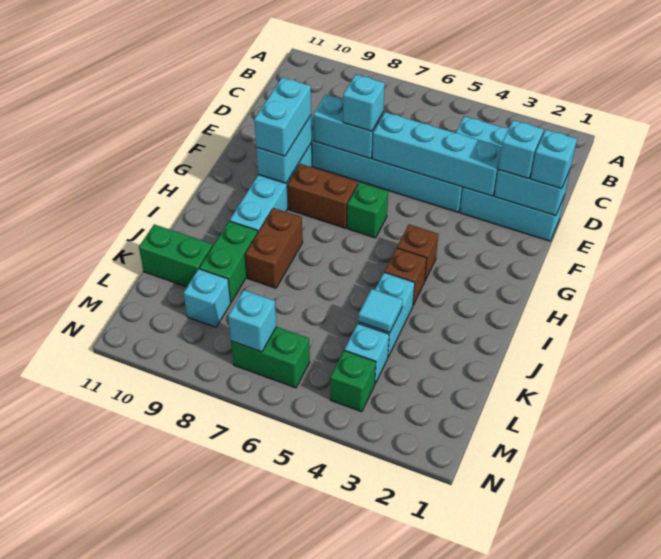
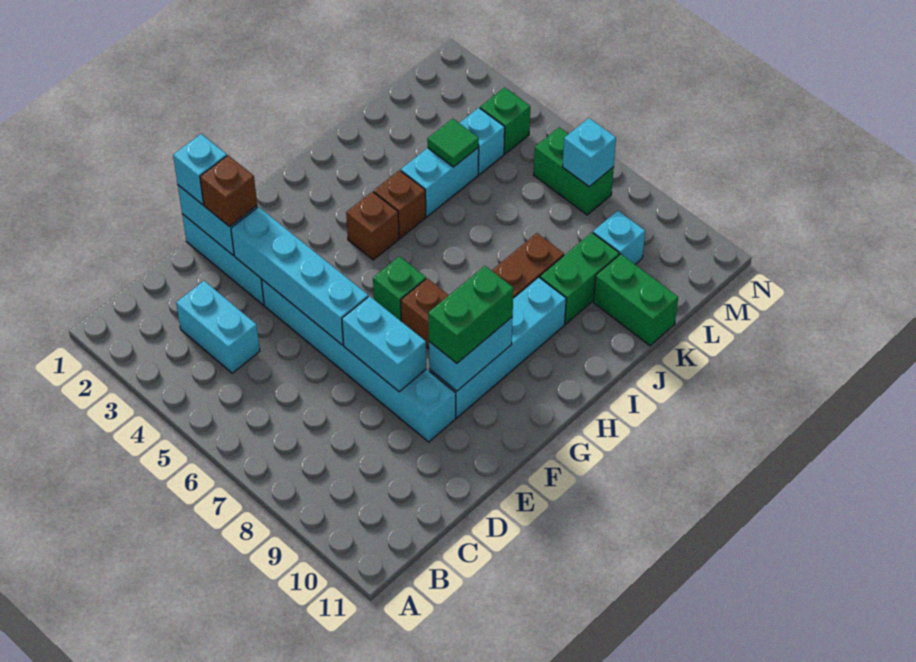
cyan brick E2 level 3 -> brown brick E2 level 3
cyan brick E7 level 3 -> none
cyan brick F9:G9 level 3 -> green brick F9:G9 level 3
cyan tile K4 level 2 -> green tile K4 level 2

